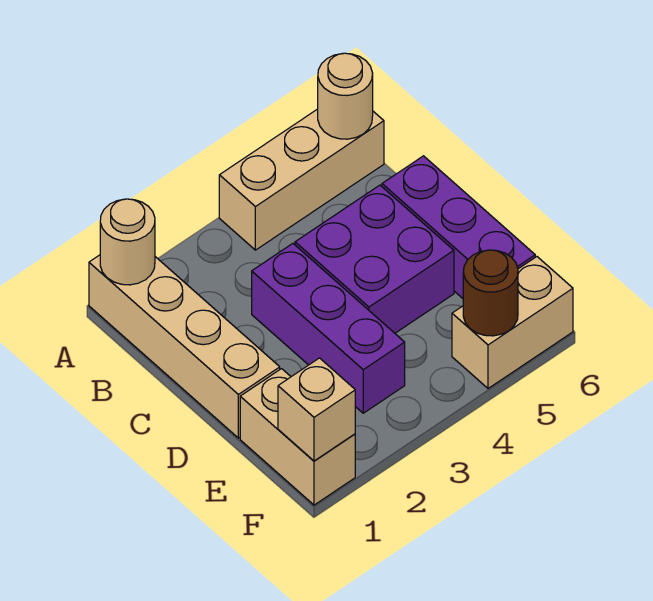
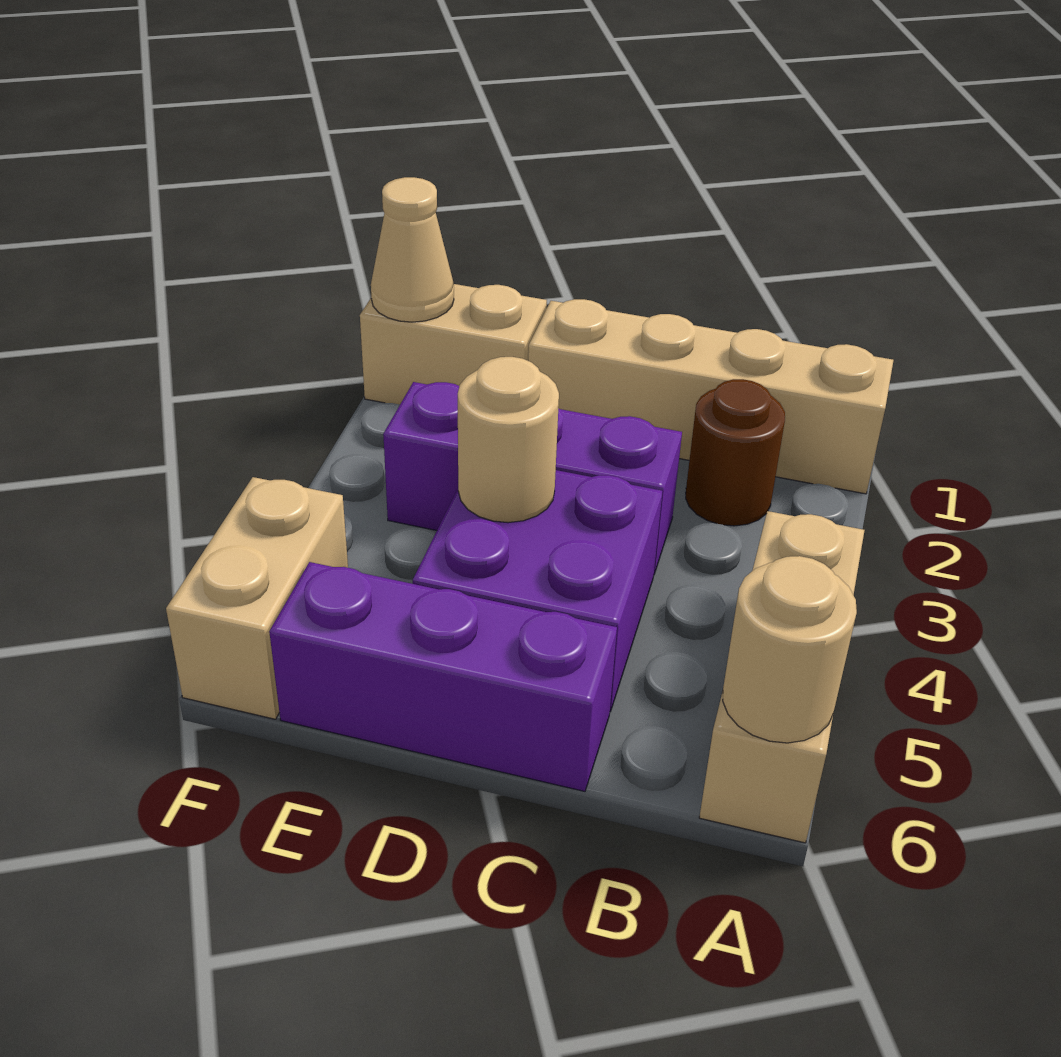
tan round brick A1 level 2 -> tan round brick D4 level 2
tan brick F1 level 2 -> tan cone F1 level 2
brown round brick F5 level 2 -> brown round brick B2 level 1

